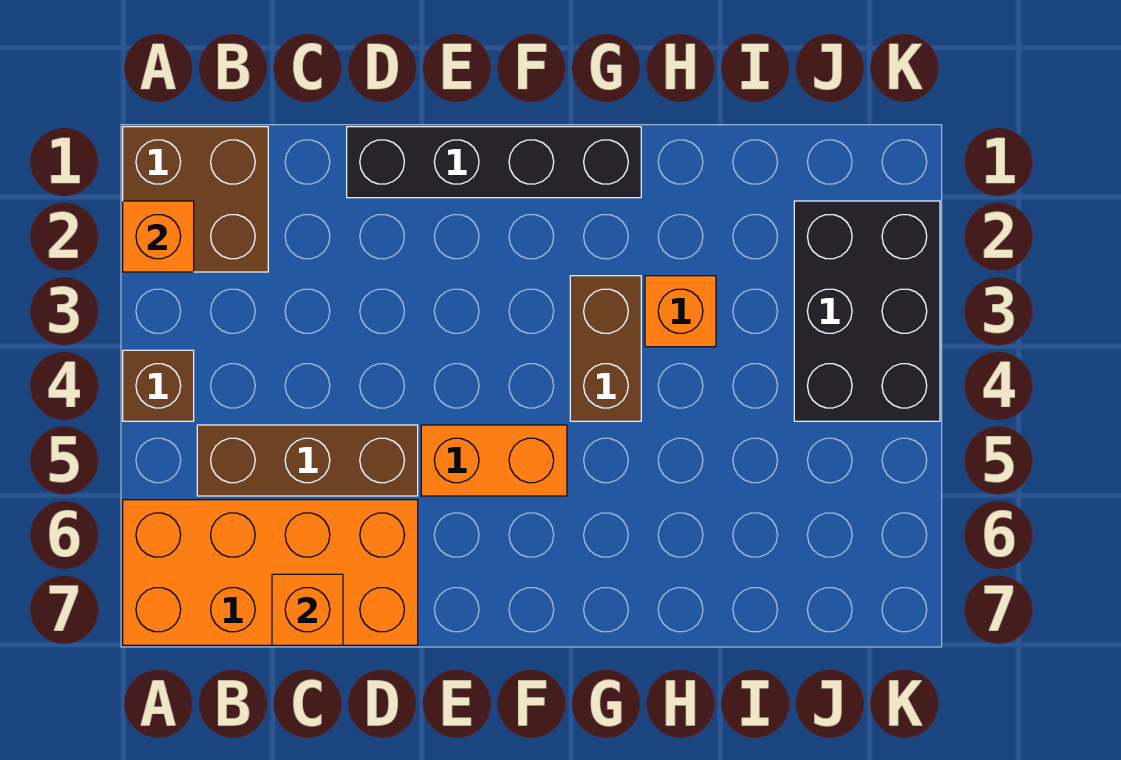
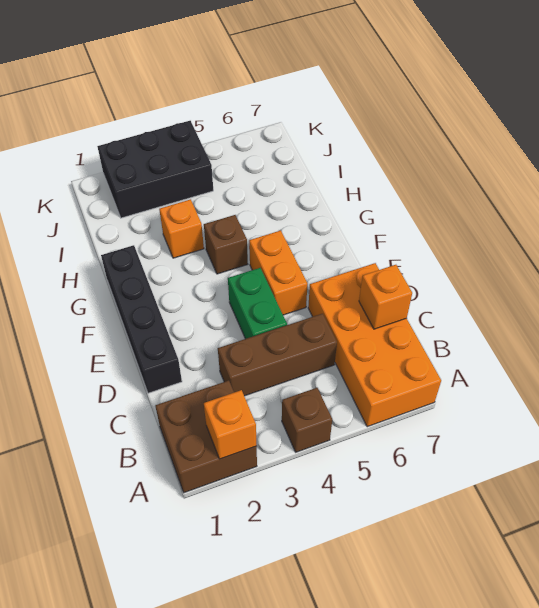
brown brick B5:D5 level 1 -> brown brick C3:C5 level 1
none -> green brick D4:E4 level 1
brown brick G3:G4 level 1 -> brown brick G4 level 1

